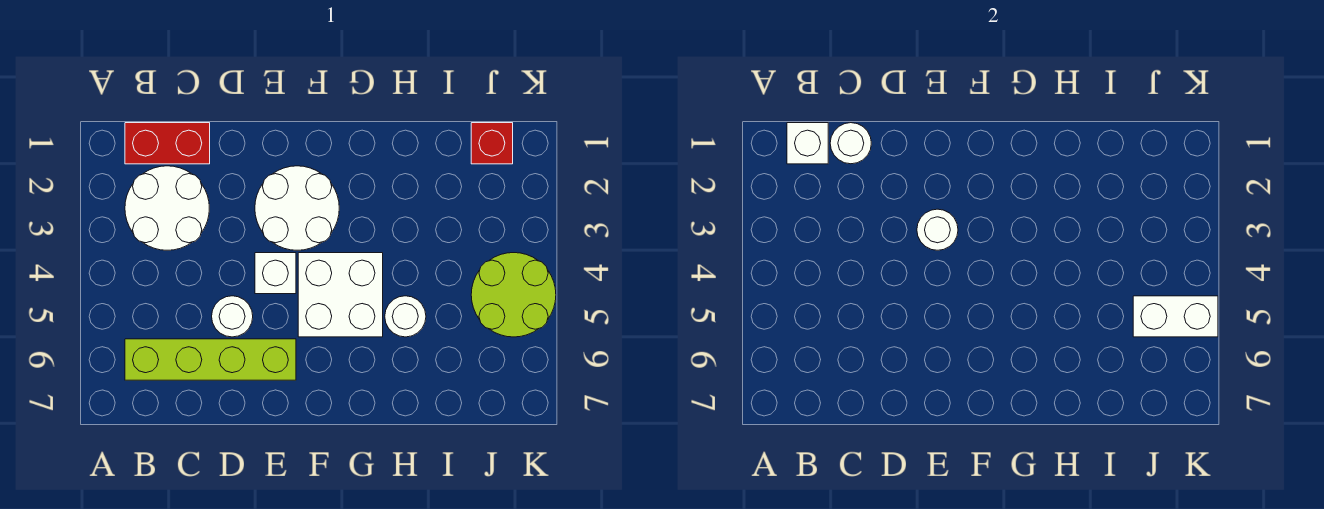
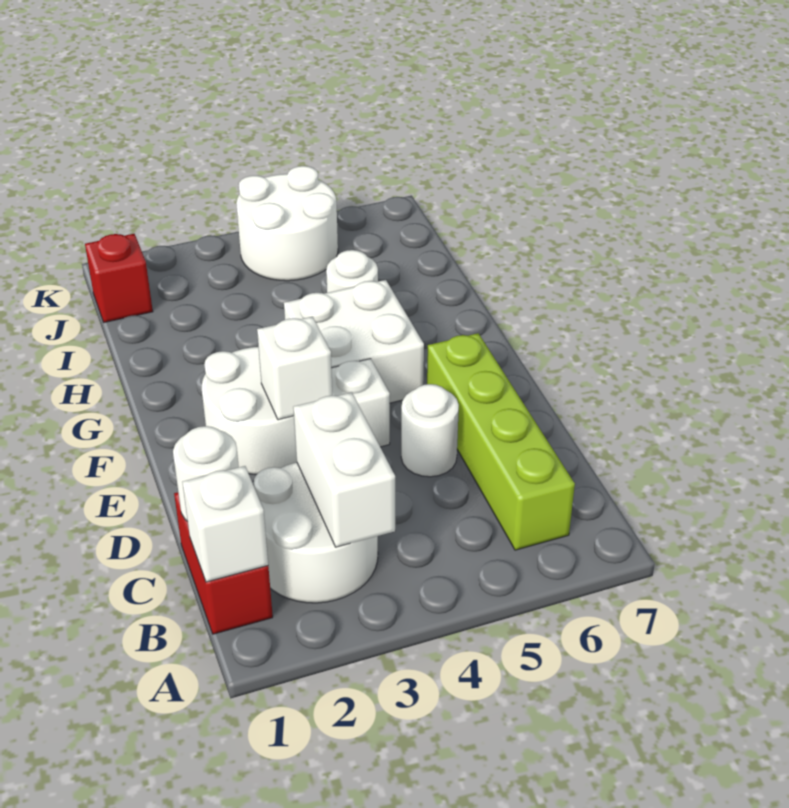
white round brick E3 level 2 -> white brick E3 level 2
lime round brick J4:K5 level 1 -> white round brick J4:K5 level 1
white brick J5:K5 level 2 -> white brick B3:C3 level 2

